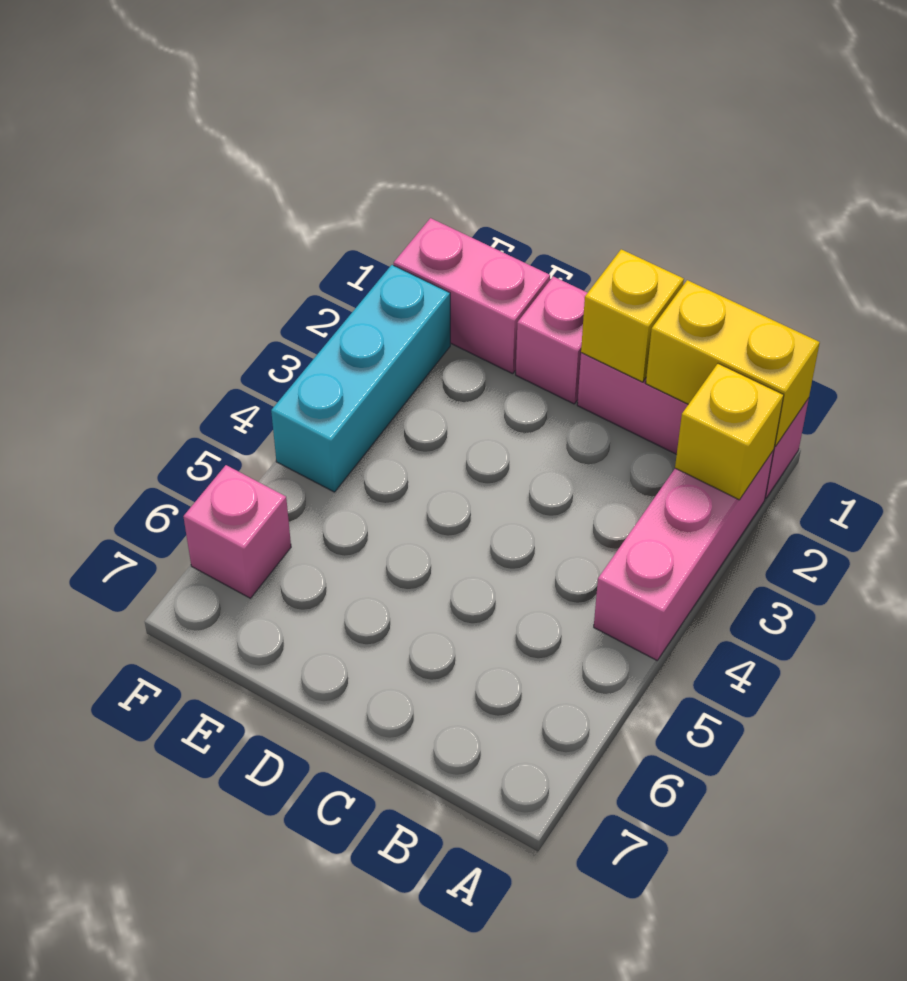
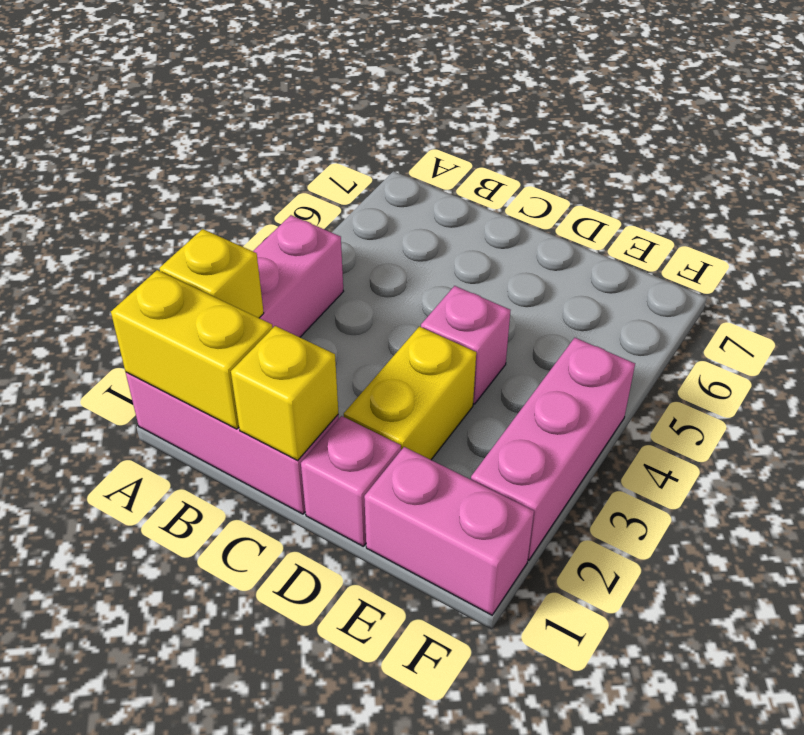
none -> yellow brick D2:D3 level 1
cyan brick F2:F4 level 1 -> pink brick F2:F4 level 1
pink brick F6 level 1 -> pink brick D4 level 1

